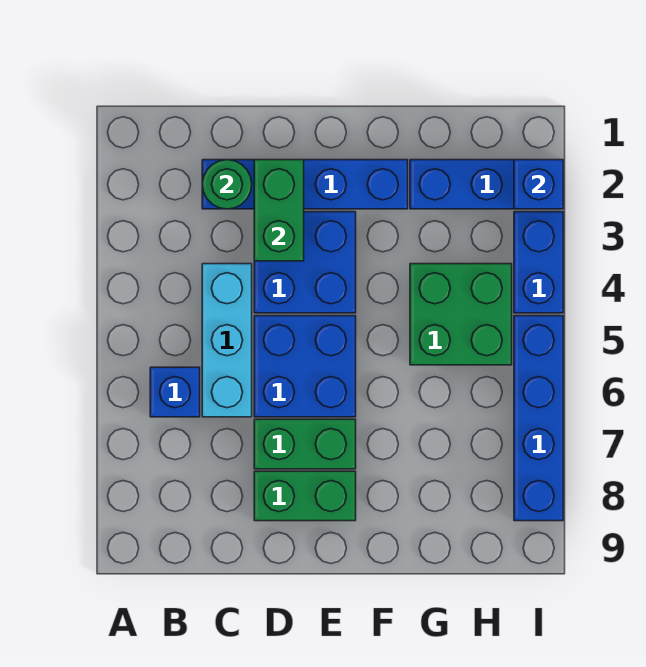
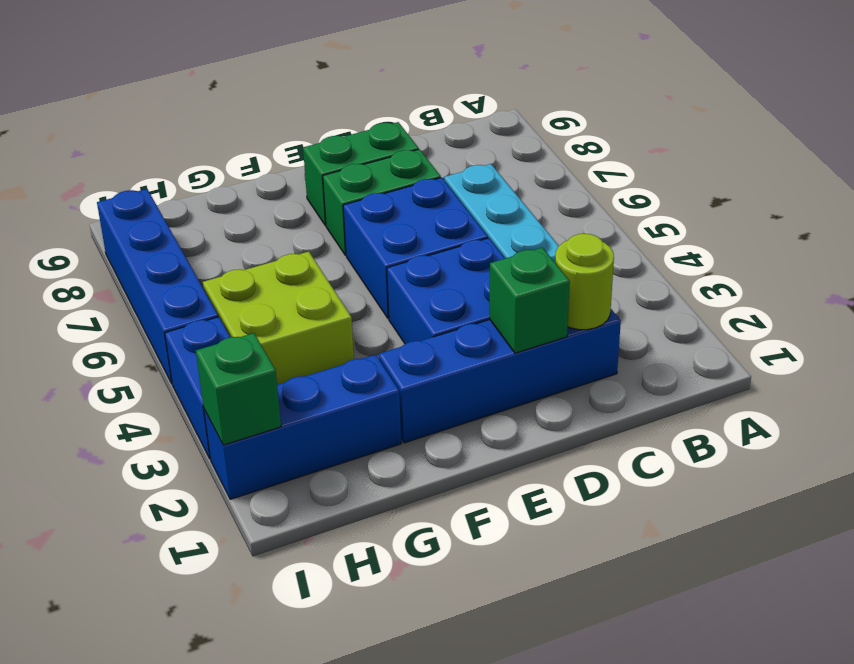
blue brick B6 level 1 -> none
green round brick C2 level 2 -> lime round brick C2 level 2
green brick D2:D3 level 2 -> green brick D2 level 2
green brick G4:H5 level 1 -> lime brick G4:H5 level 1
blue brick I2 level 2 -> green brick I2 level 2

